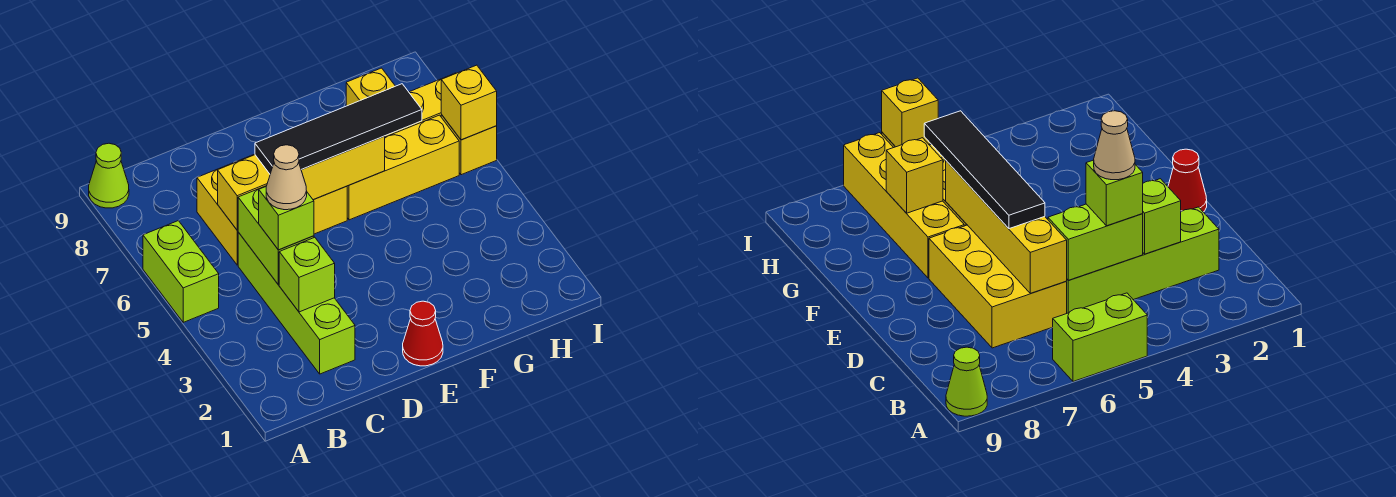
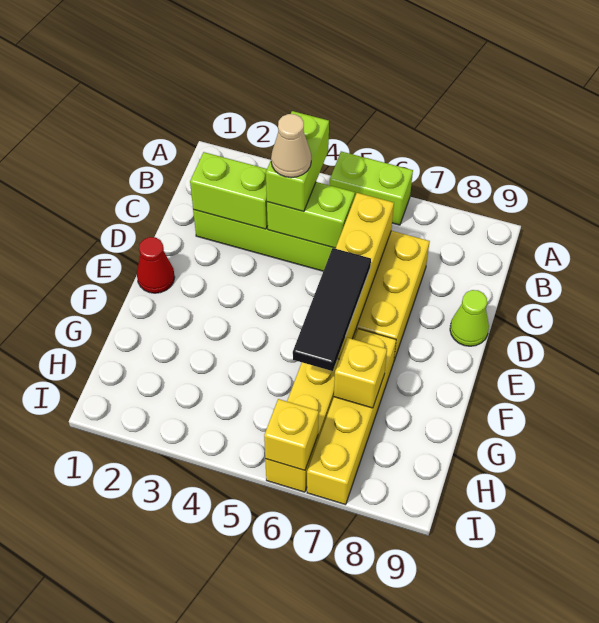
lime cone A9 level 1 -> lime cone D9 level 1
lime brick C3 level 2 -> lime brick C2:C3 level 2
lime brick C4 level 3 -> lime brick B4:C4 level 3
black tile D6:G6 level 3 -> black tile E6:G6 level 3

